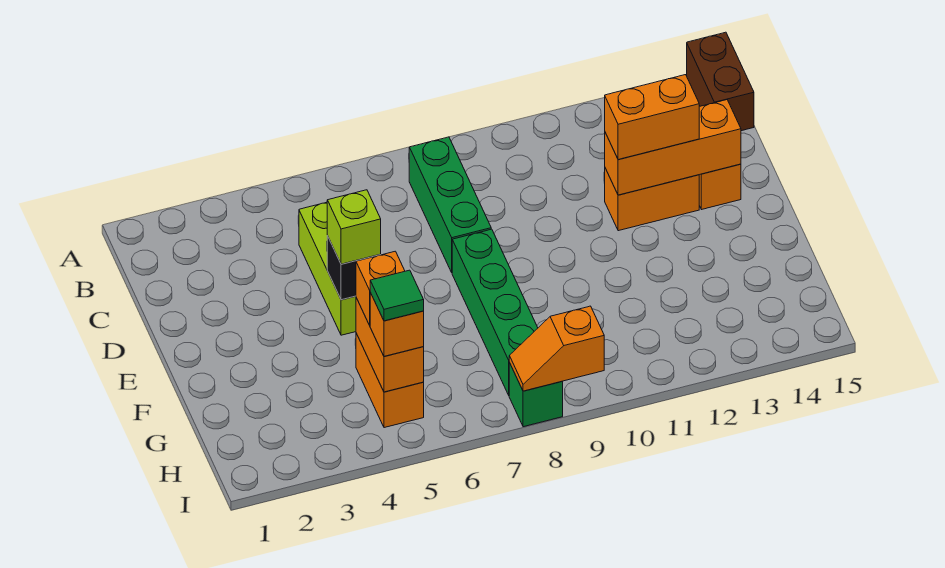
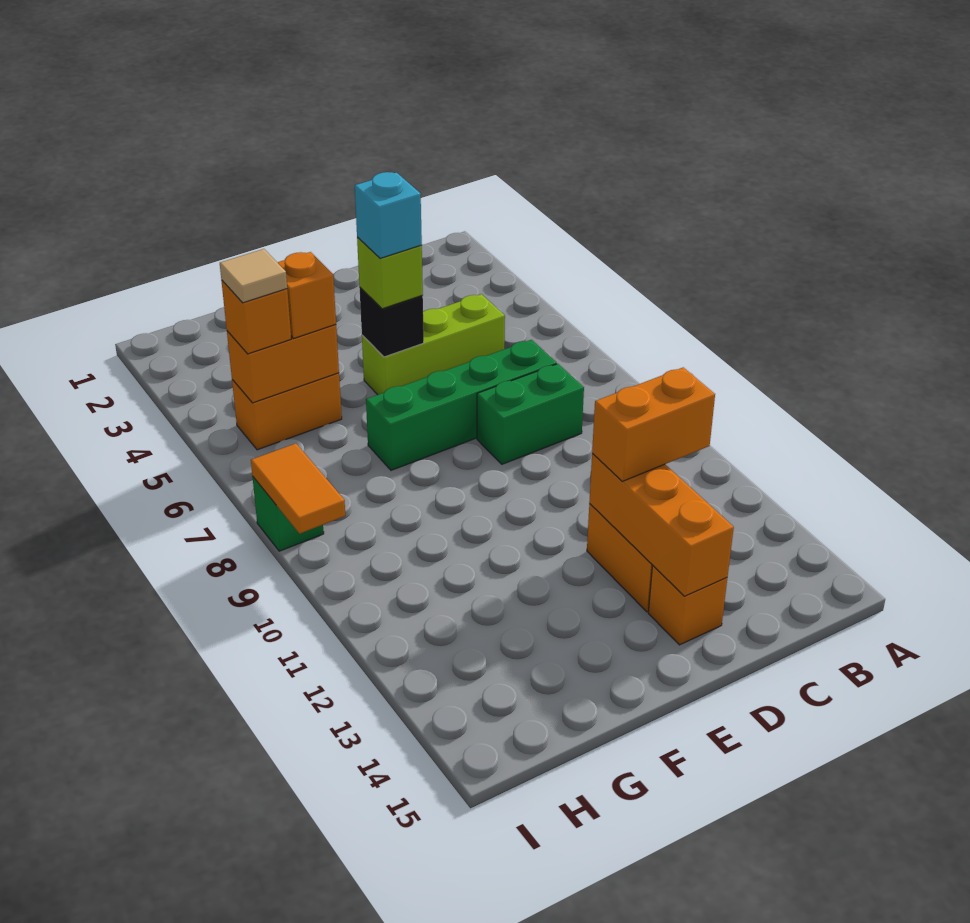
brown brick A15:B15 level 1 -> none
green brick B8:D8 level 1 -> green brick C8:D8 level 1
orange brick D12:D13 level 3 -> orange brick C12:D12 level 3
none -> cyan brick E5 level 4
green brick E8:H8 level 1 -> green brick C7:F7 level 1
green tile H5 level 4 -> tan tile H5 level 4
orange slope I8:I9 level 2 top 9 -> orange tile I8:I9 level 2

